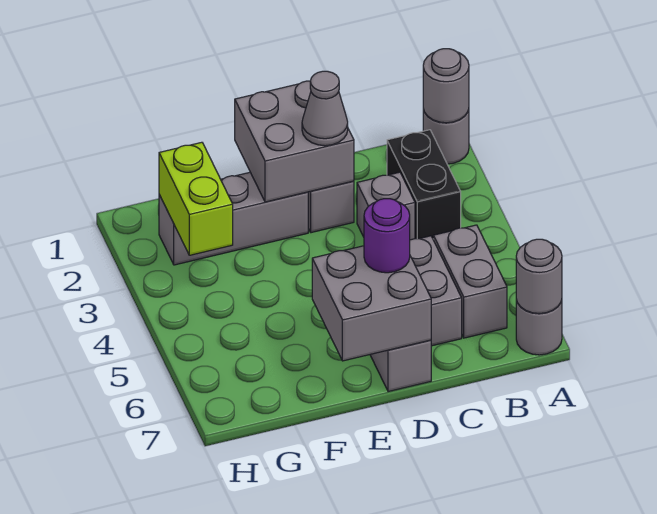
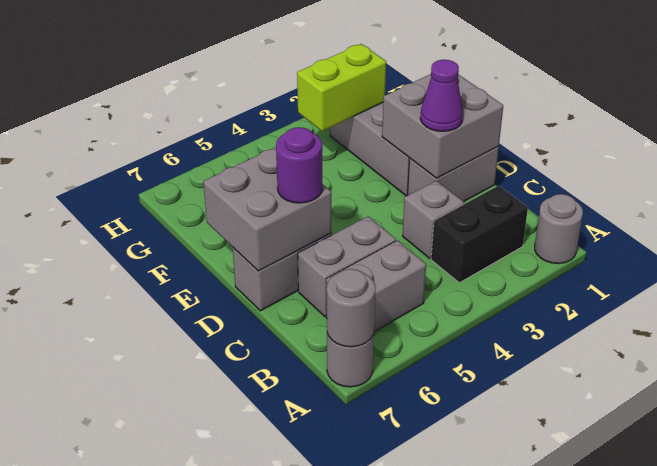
grey round brick A1 level 2 -> none
grey cone D2 level 3 -> purple cone D2 level 3

